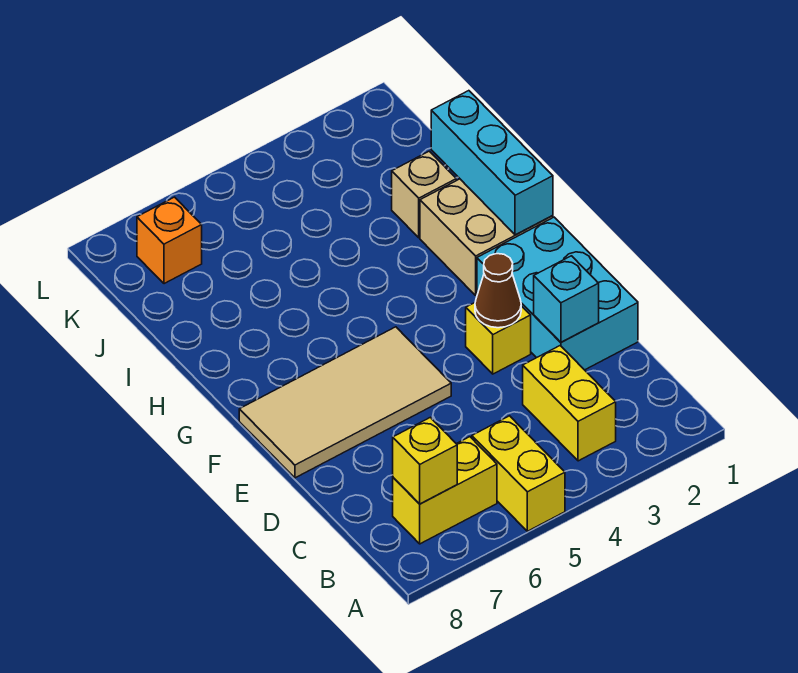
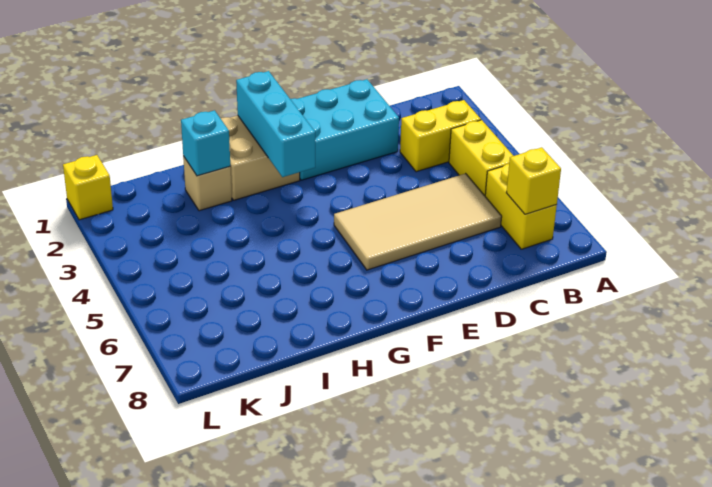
yellow brick A5:B5 level 1 -> yellow brick B4:B5 level 1
cyan brick D2 level 2 -> cyan brick I2 level 2
yellow brick E3 level 1 -> yellow brick L1 level 1
brown cone E3 level 2 -> none
tan tile E5:F8 level 1 -> tan tile C5:F6 level 1
cyan brick G1:I1 level 2 -> cyan brick G1:G3 level 2
orange brick K7 level 1 -> none

